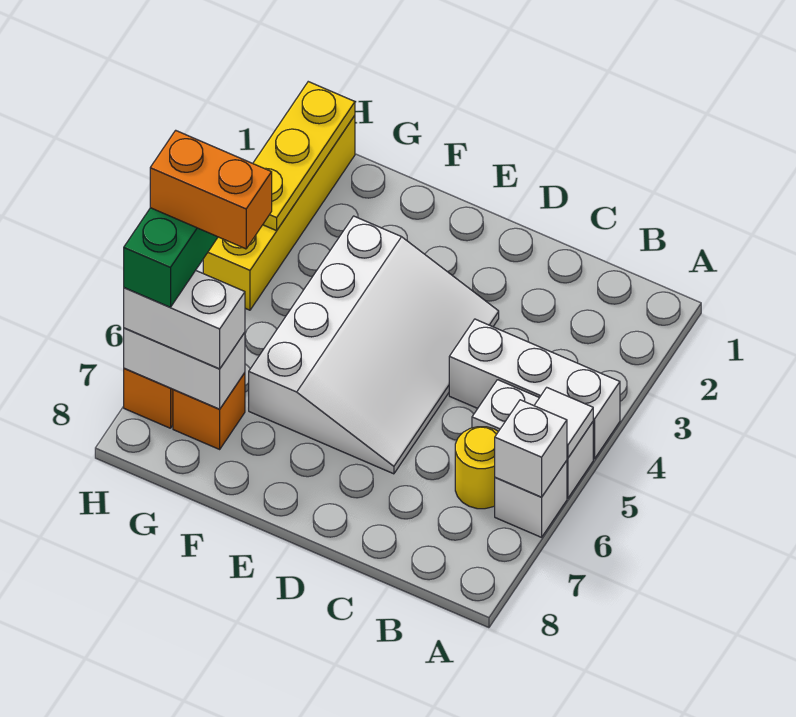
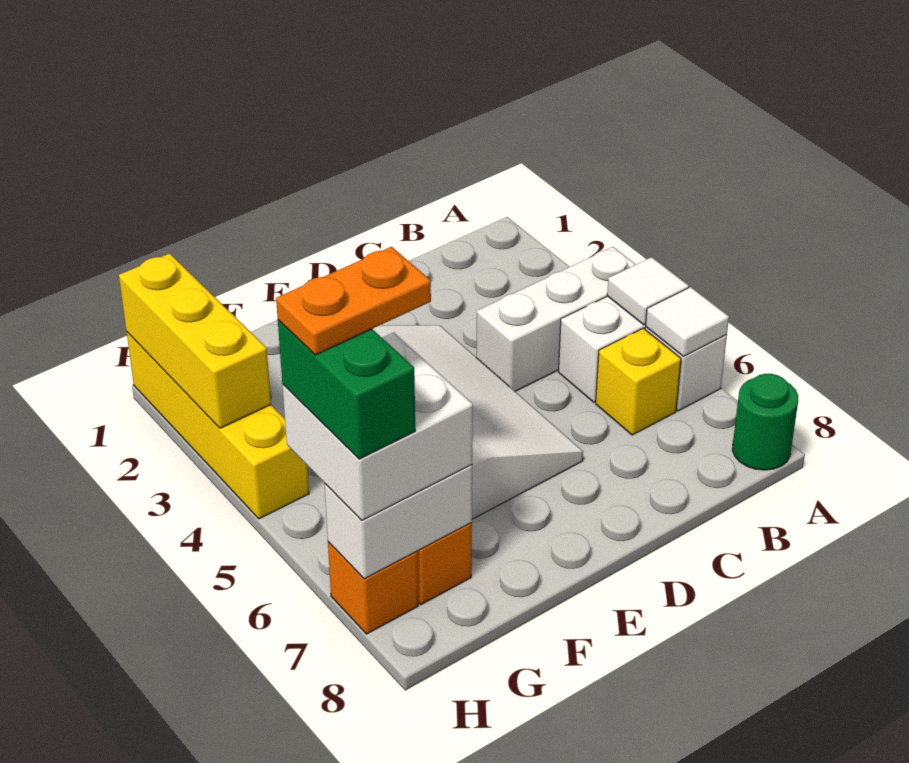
white brick A6 level 2 -> white tile A6 level 2
none -> green round brick A8 level 1
yellow round brick B6 level 1 -> yellow brick B6 level 1
orange brick G6:H6 level 5 -> orange plate G6:H6 level 5
white brick G7:H7 level 3 -> white brick G6:H7 level 3
yellow plate H1:H3 level 2 -> yellow brick H1:H3 level 2

